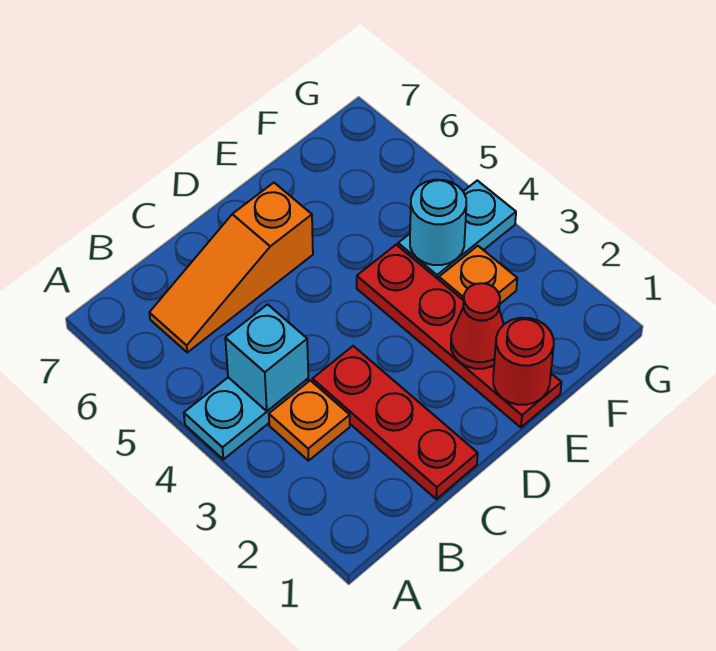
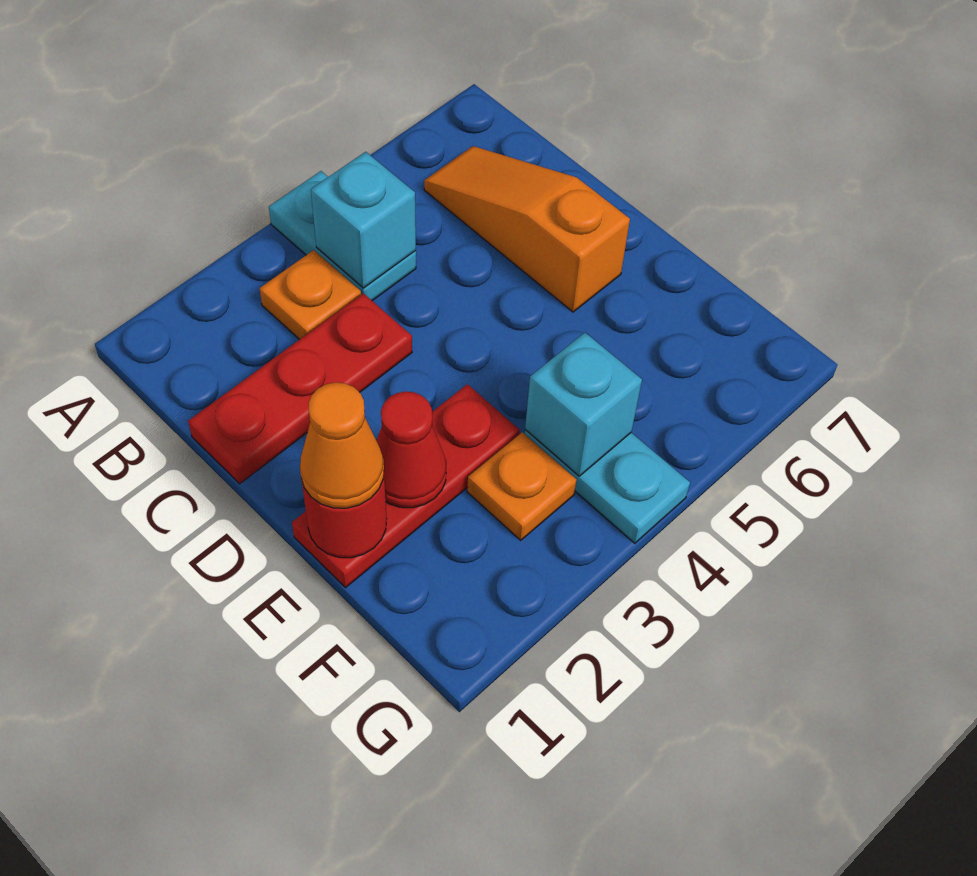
red plate E1:E4 level 1 -> red plate E1:E3 level 1
none -> orange cone E1 level 3
cyan round brick F4 level 2 -> cyan brick F4 level 2

